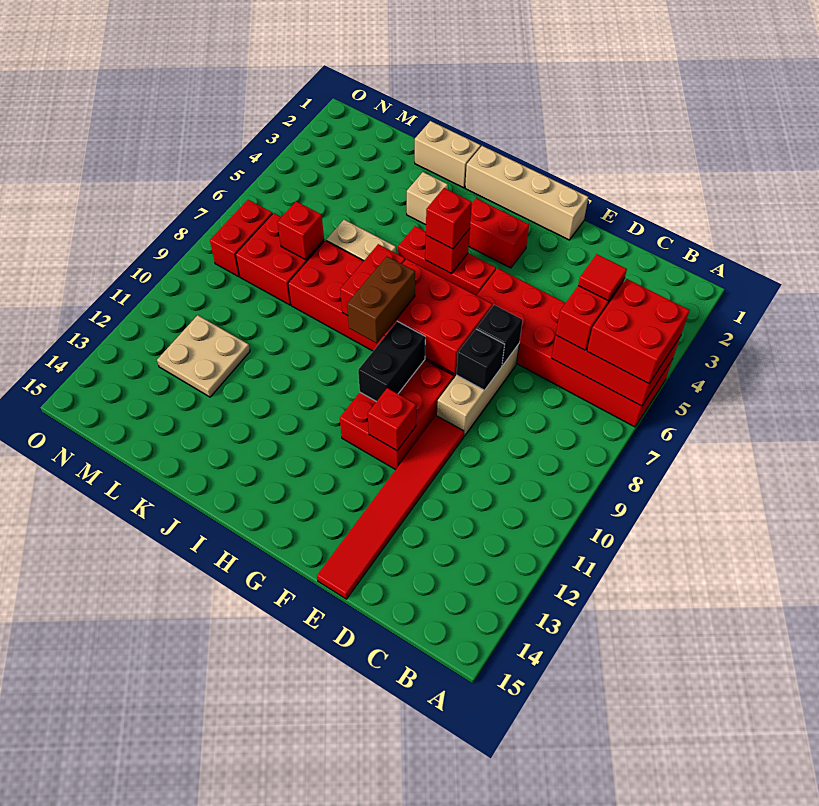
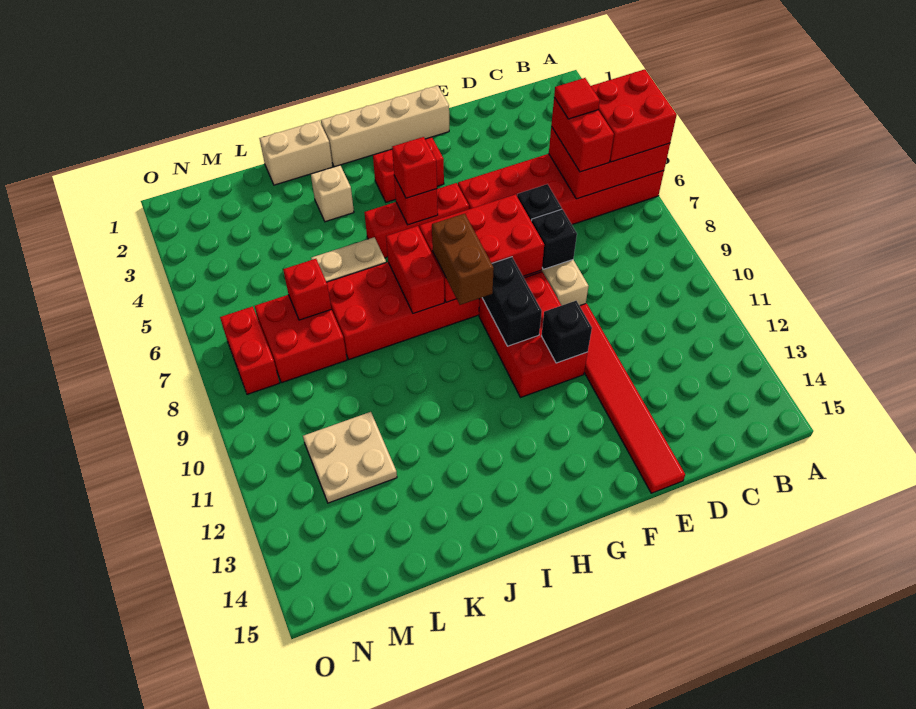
red brick F11 level 2 -> black brick F11 level 2

